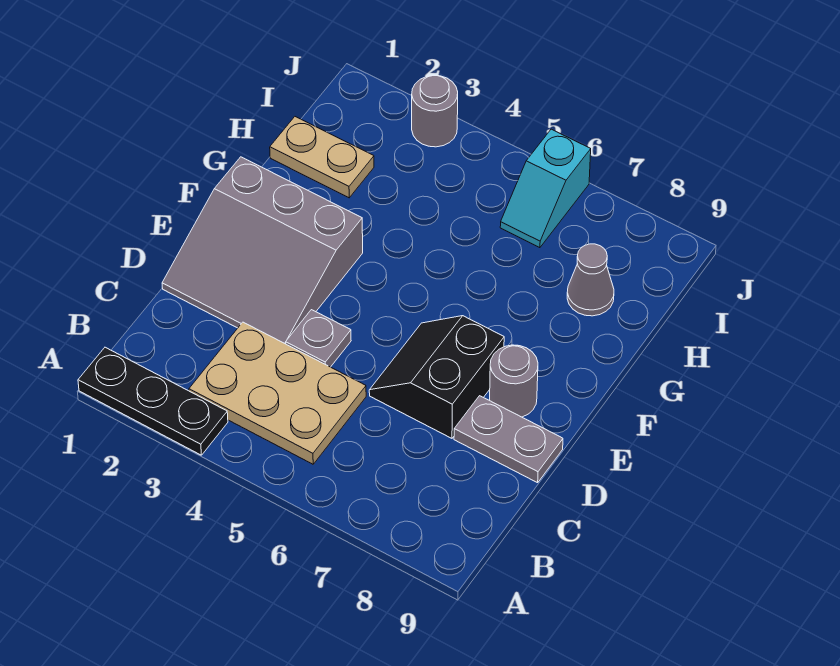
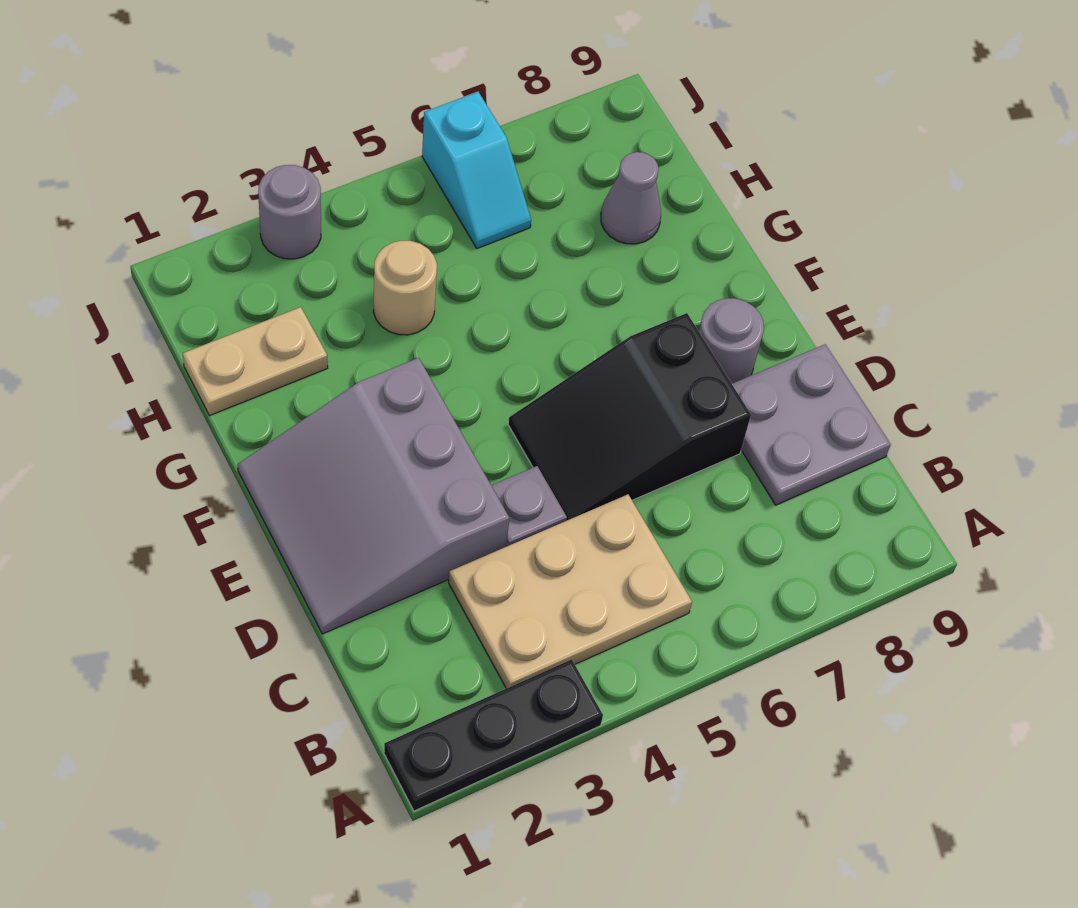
grey slope D1:F3 level 1 top F -> grey slope D1:F3 level 1 top 3
black slope D6:E7 level 1 top 7 -> black slope D5:E7 level 1 top 7
grey plate D8:D9 level 1 -> grey plate C8:D9 level 1
none -> tan round brick H4 level 1

